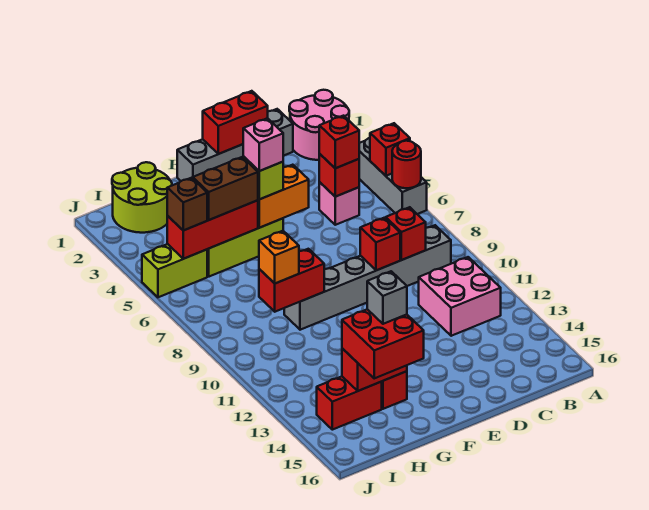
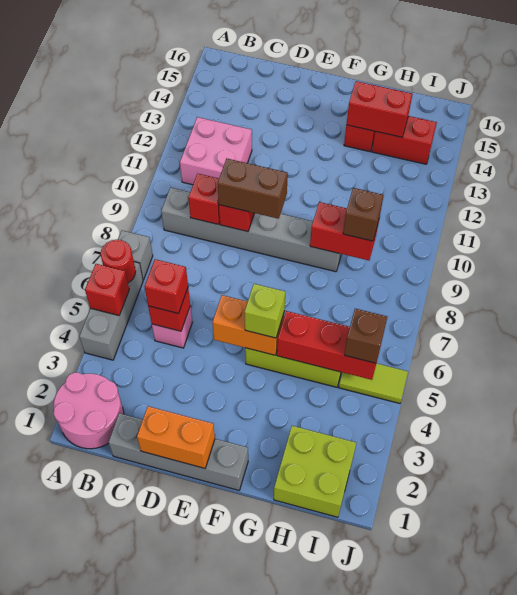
red brick D1:E1 level 2 -> orange brick D1:E1 level 2
pink brick F5 level 4 -> none
brown brick G5:H5 level 3 -> brown brick D9:E9 level 3
red brick G14:H15 level 3 -> none
grey brick G14 level 4 -> grey brick A7 level 1
lime round brick H1:I2 level 1 -> lime brick H1:I2 level 1
orange brick H9 level 3 -> brown brick H9 level 3
lime brick I5:J5 level 1 -> lime tile I5:J5 level 1

